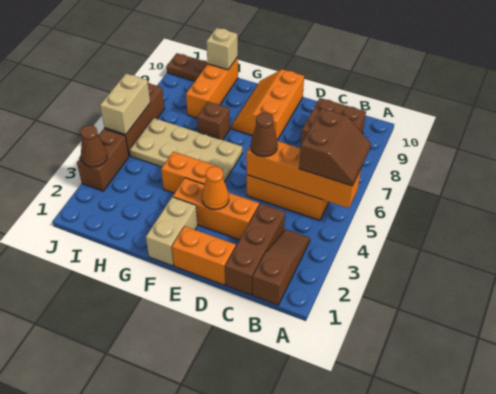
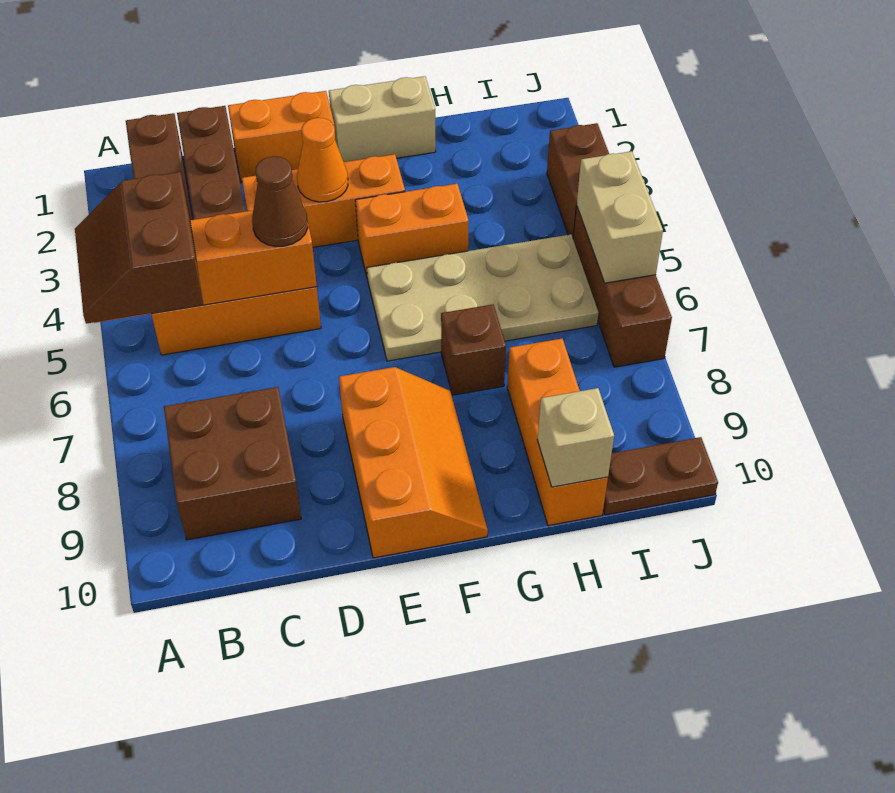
tan brick F1:F2 level 1 -> tan brick F1:G1 level 1
brown cone J3 level 2 -> none

